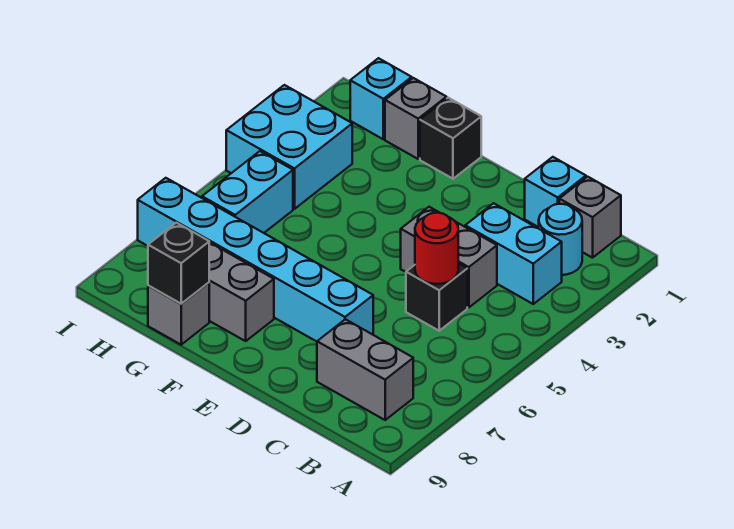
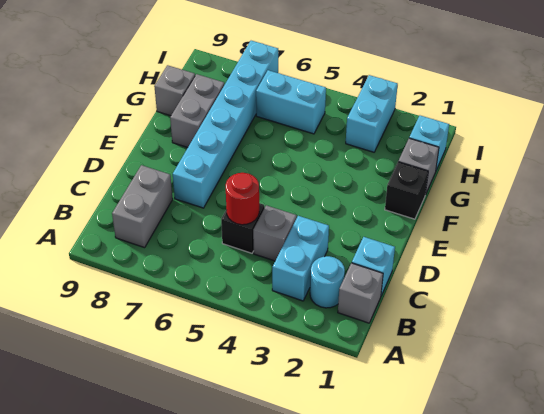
grey brick C4:D4 level 1 -> grey brick C4 level 1
black brick G9 level 2 -> none
cyan brick H3:I4 level 1 -> cyan brick H3:I3 level 1

